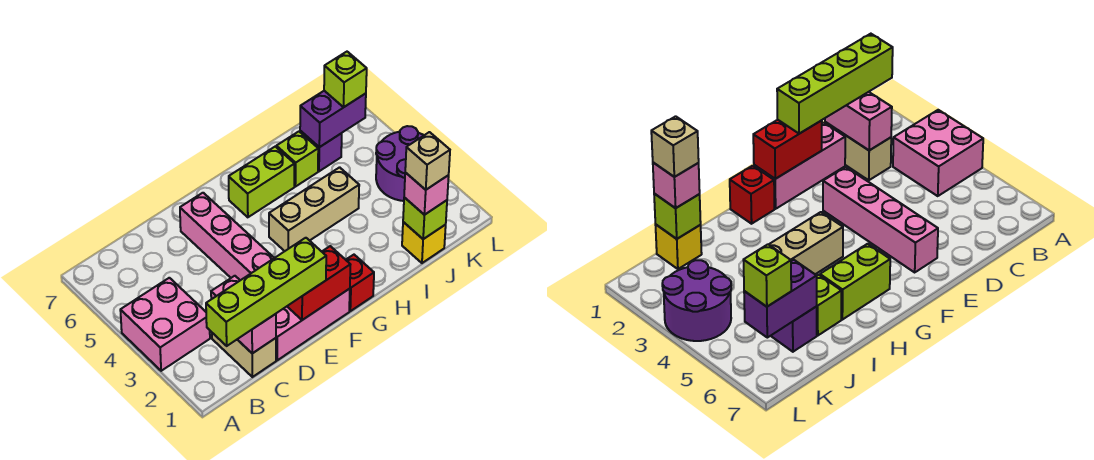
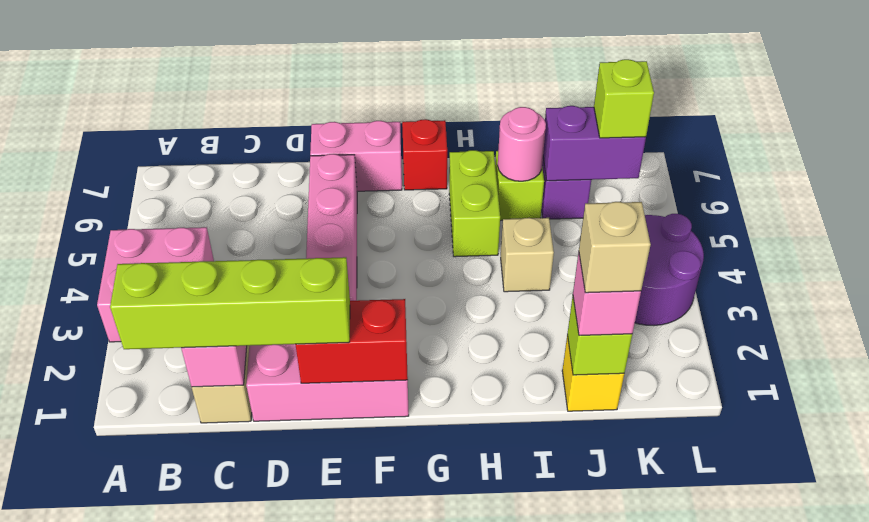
none -> pink brick E7:F7 level 1
red brick G1 level 1 -> red brick G7 level 1
tan brick G4:I4 level 1 -> tan brick I4 level 1
lime brick G6:H6 level 1 -> lime brick H5:H6 level 1
none -> pink round brick I6 level 2

